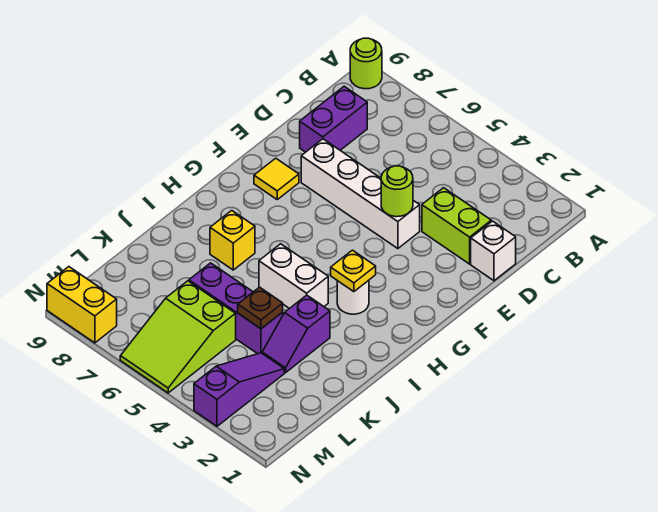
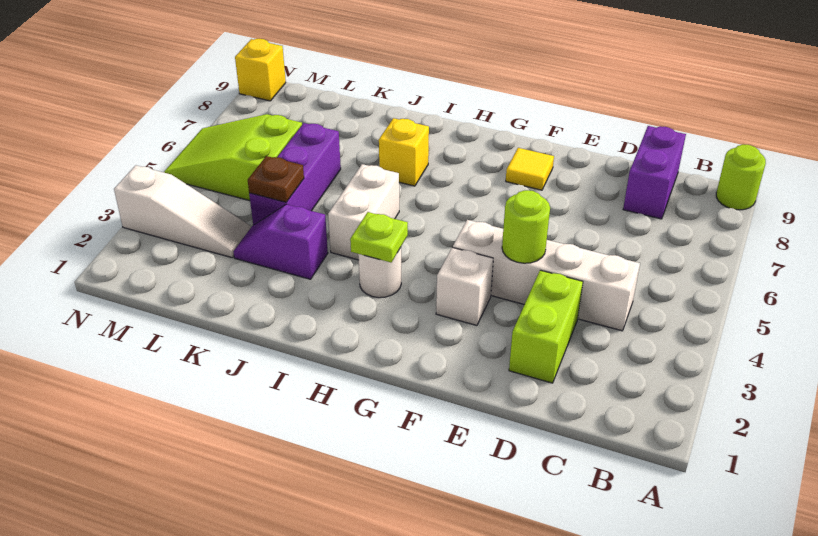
purple brick C8:D8 level 1 -> purple brick C8:C9 level 1
white brick D1 level 1 -> white brick F3 level 1
white brick E4:E7 level 1 -> white brick C4:F4 level 1
yellow plate H3 level 2 -> lime plate H3 level 2
purple slope L3:N3 level 1 top N -> white slope L3:N3 level 1 top N
yellow brick N8:N9 level 1 -> yellow brick N9 level 1

